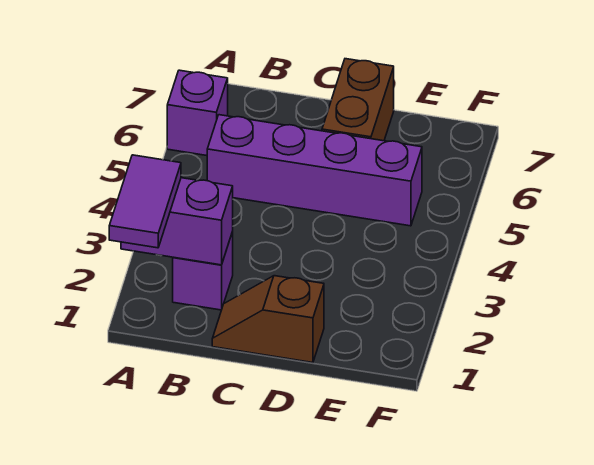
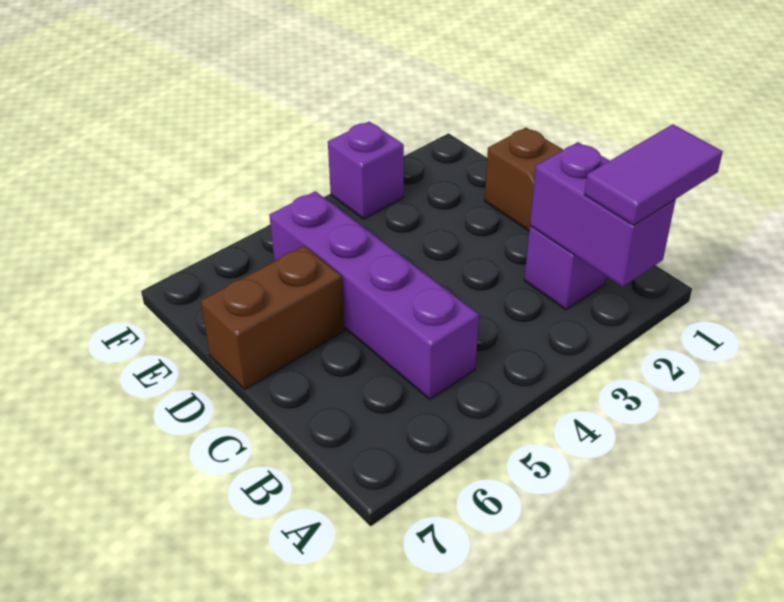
purple brick A6 level 1 -> purple brick F3 level 1

